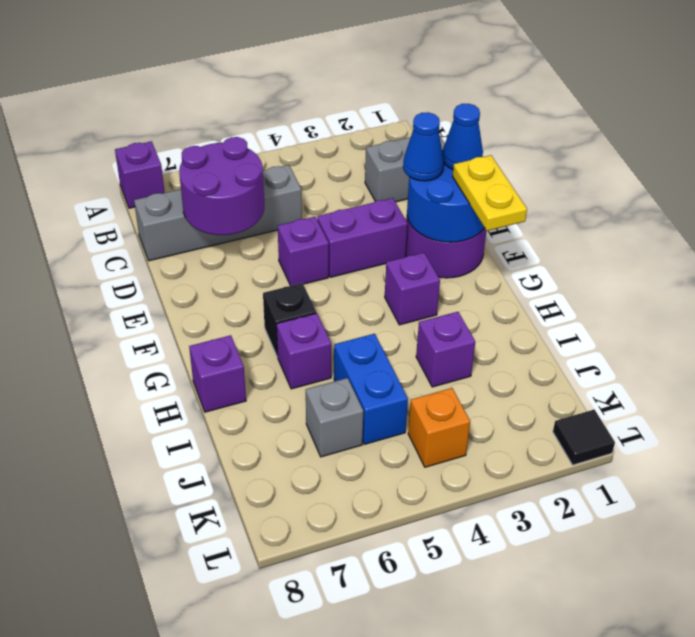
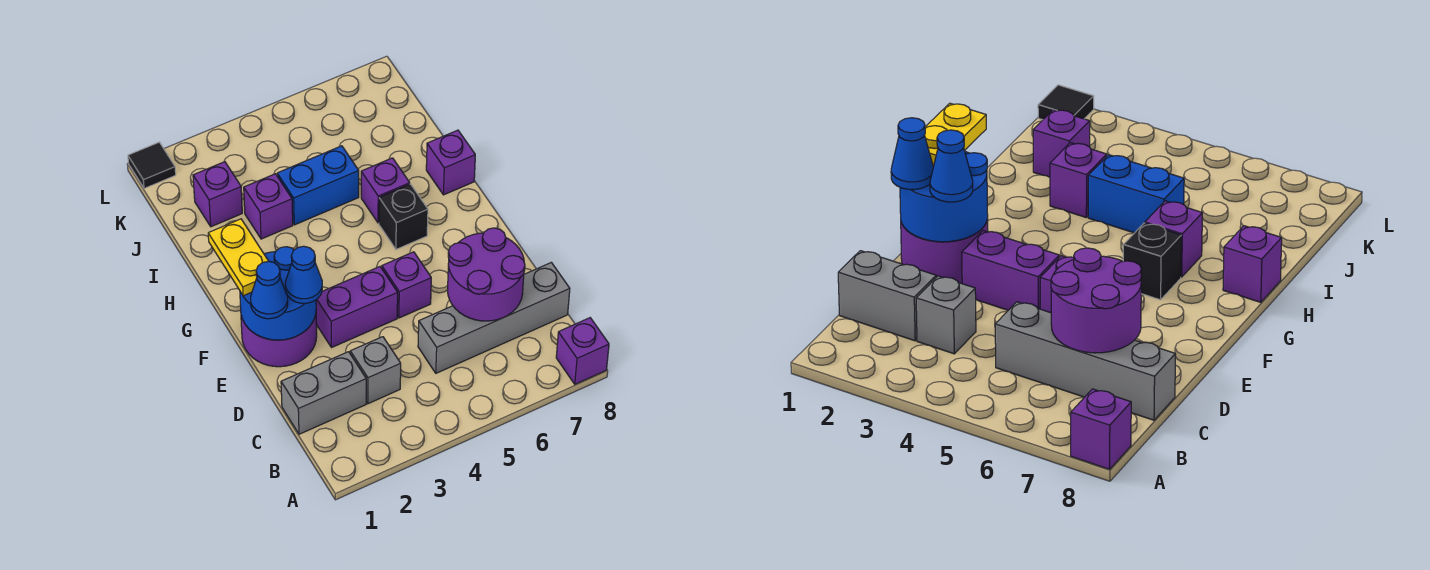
purple brick G3 level 1 -> purple brick J2 level 1
blue brick I5:J5 level 1 -> blue brick I4:I5 level 1
grey brick J6 level 1 -> grey brick C3 level 1
orange brick K4 level 1 -> none

